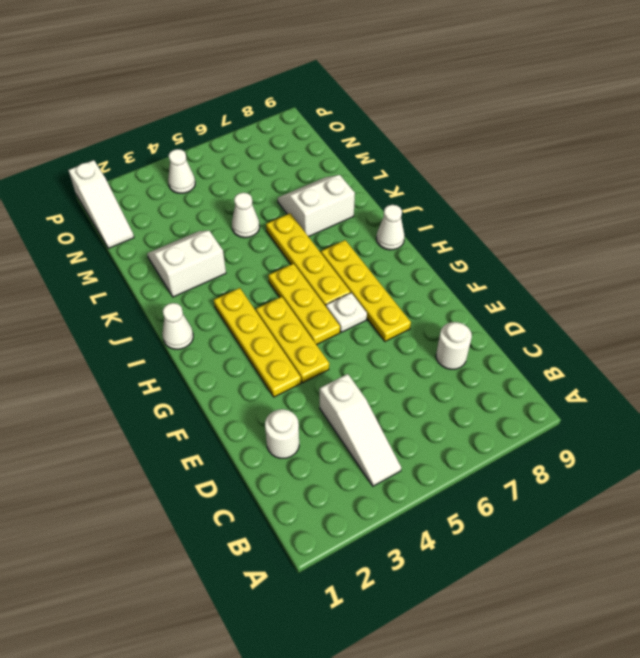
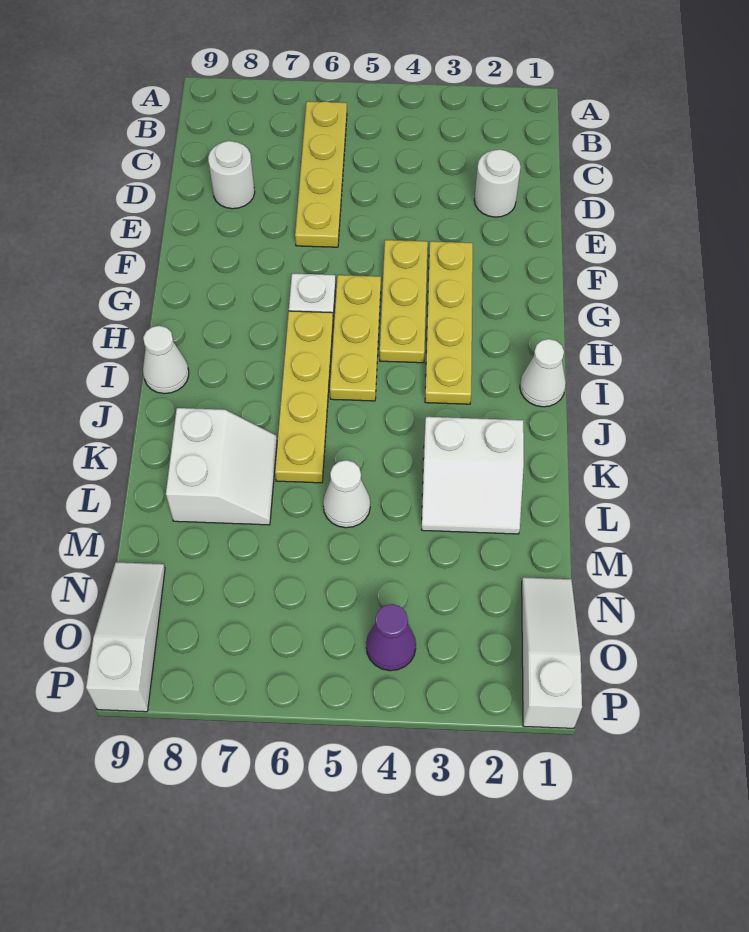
white slope B4:D4 level 1 top D -> white slope N9:P9 level 1 top P
yellow plate F7:I7 level 1 -> yellow plate B6:E6 level 1
white slope K7:L8 level 1 top K -> white slope K7:L8 level 1 top 8
white cone O4 level 1 -> purple cone O4 level 1

